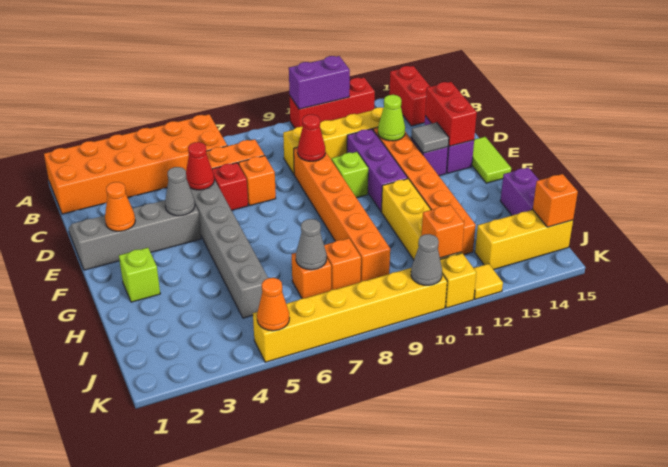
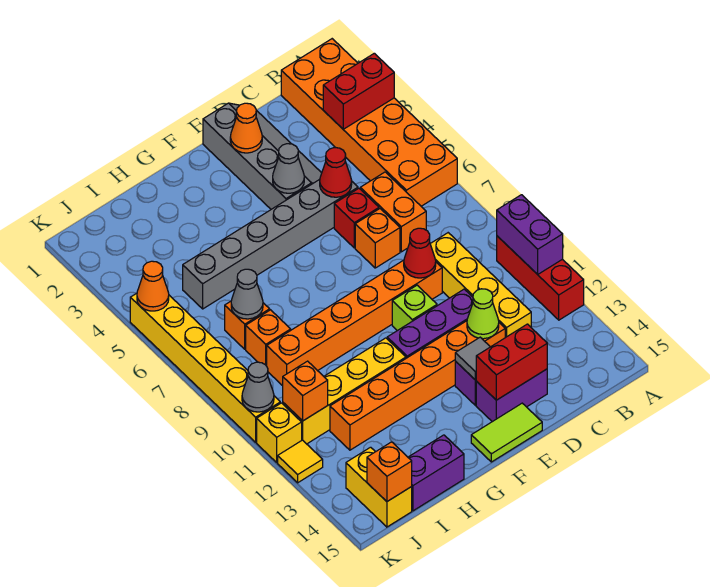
red brick A14:B14 level 1 -> red brick A3:B3 level 2
lime brick G2 level 1 -> none
yellow brick J13:J15 level 1 -> yellow brick J14:J15 level 1

